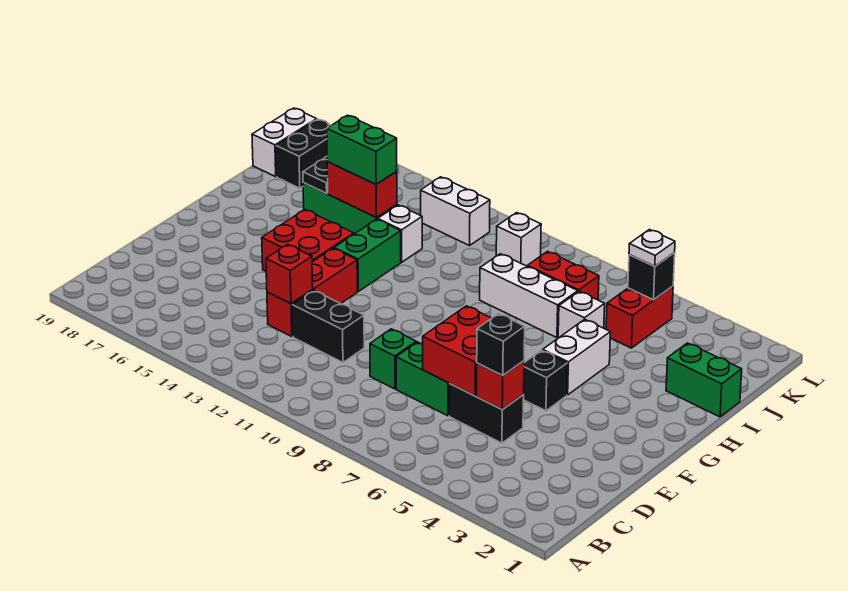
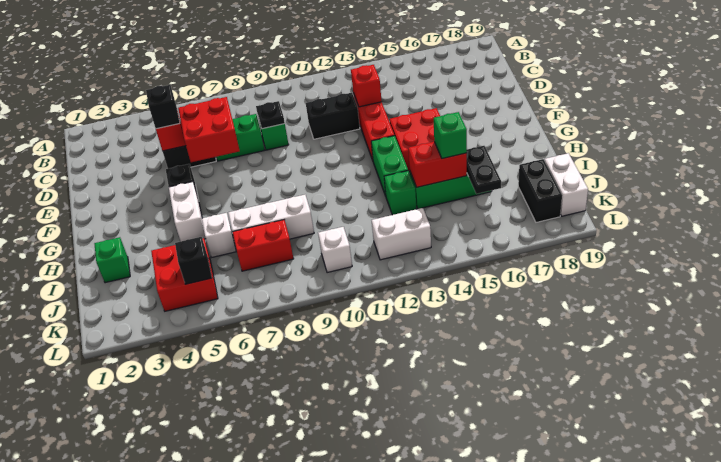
none -> black plate D9 level 2
green brick I1:I2 level 1 -> green brick I2 level 1
white brick I13 level 1 -> green brick I13 level 1
green brick I14:I15 level 3 -> green brick I15 level 3
red brick J5:K5 level 1 -> red brick J4:K5 level 1
white plate K5 level 3 -> none

